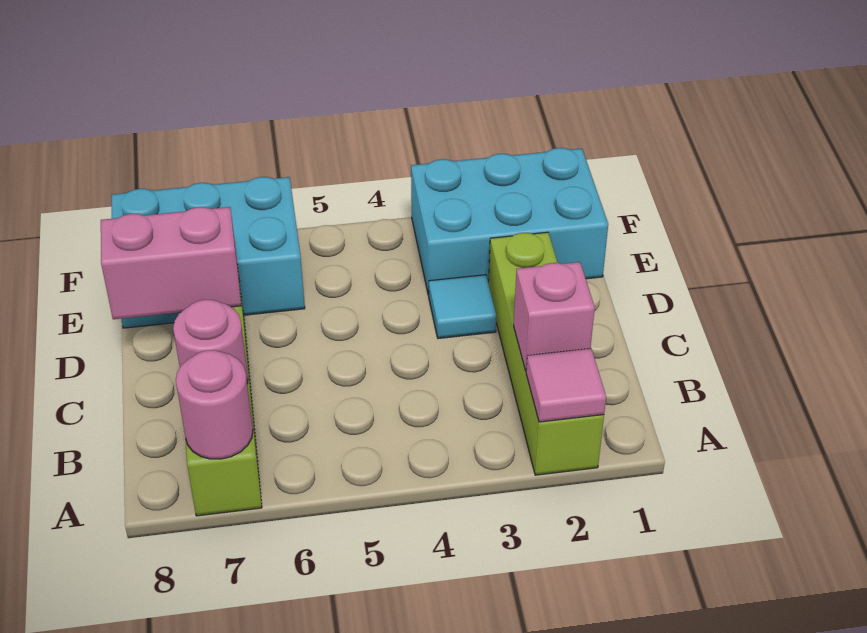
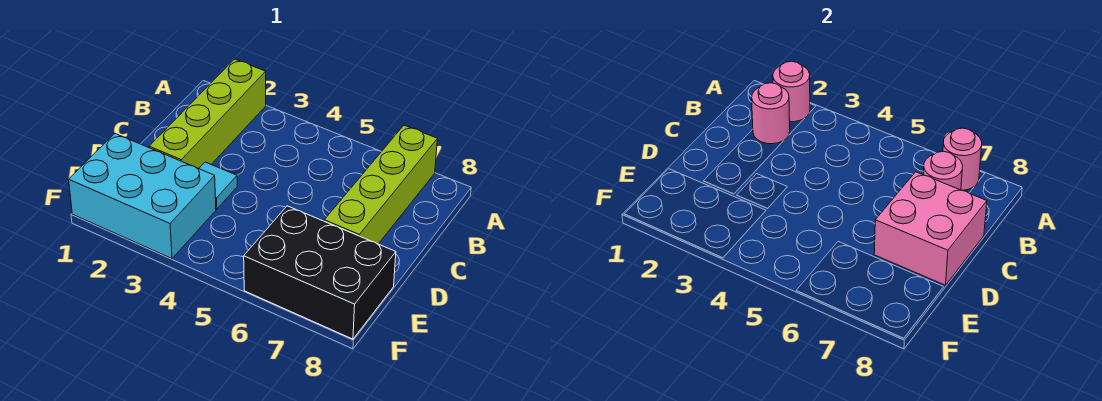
pink tile A2 level 2 -> pink round brick A2 level 2
pink brick B2 level 2 -> pink round brick B2 level 2
pink brick D7:D8 level 2 -> pink brick C7:D8 level 2
cyan brick E6:F8 level 1 -> black brick E6:F8 level 1

